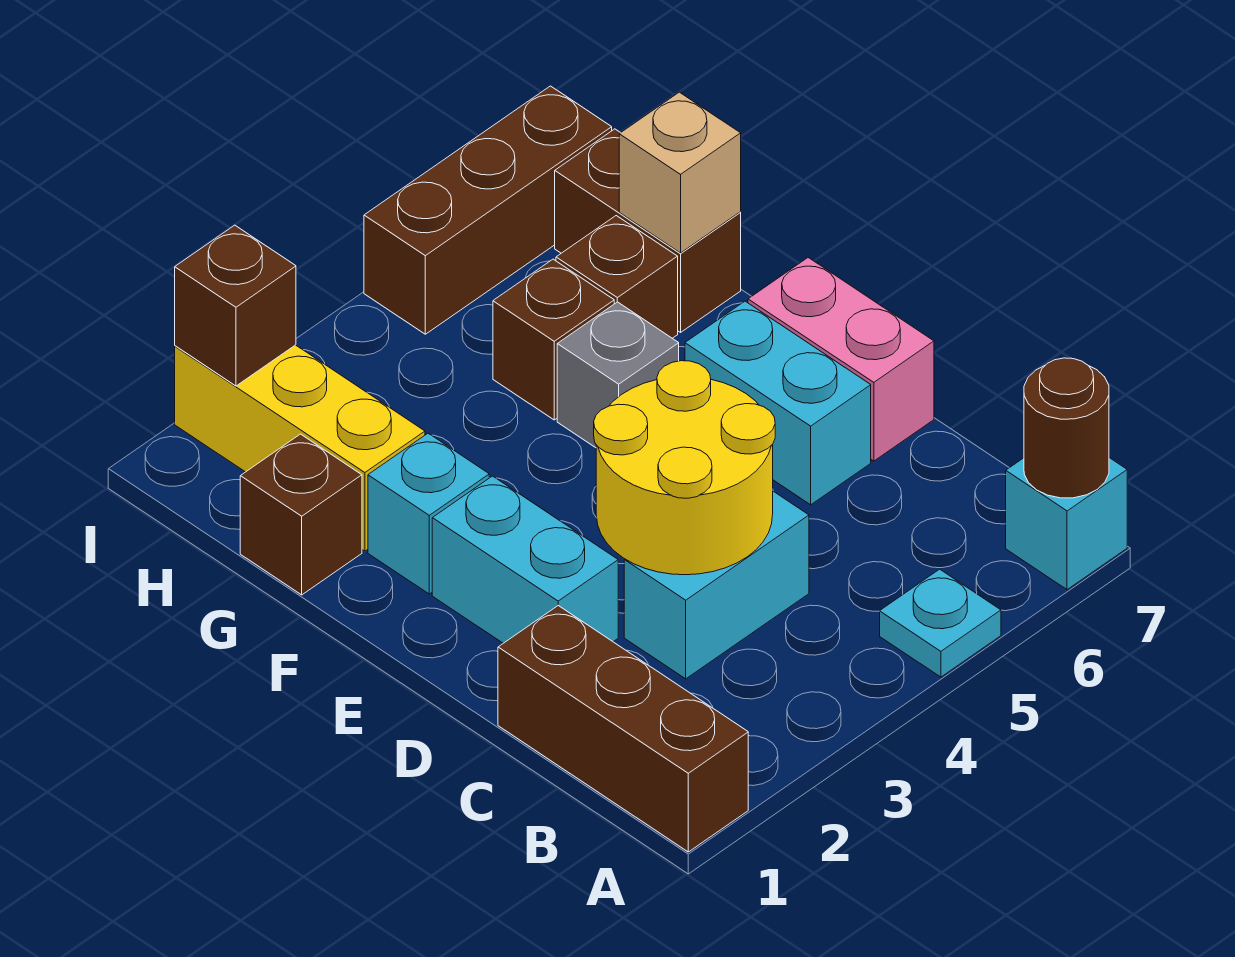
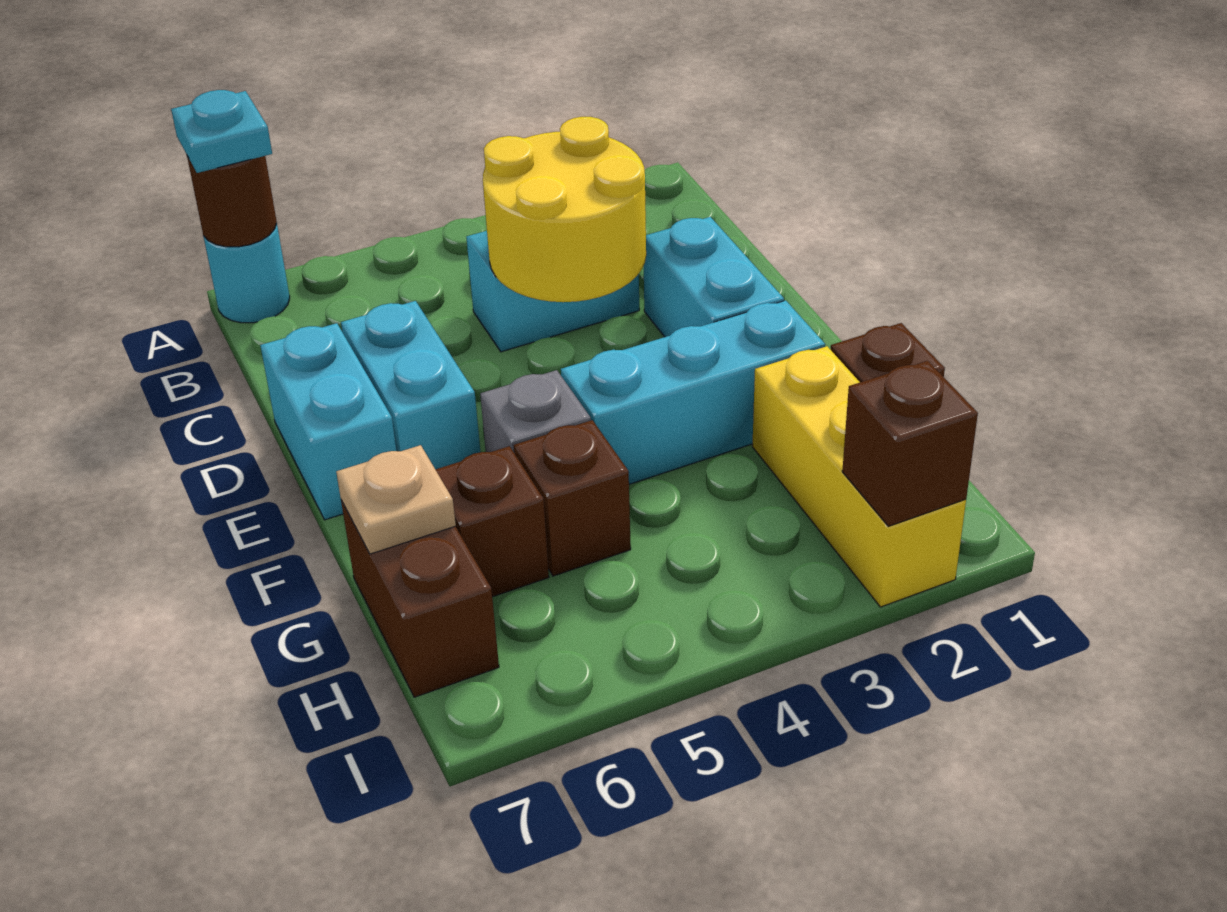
brown brick A1:C1 level 1 -> none
cyan plate A5 level 1 -> cyan plate A7 level 3
cyan brick A7 level 1 -> cyan round brick A7 level 1
pink brick D7:E7 level 1 -> cyan brick D7:E7 level 1
cyan brick F2 level 1 -> cyan brick F2:F4 level 1
tan brick G7 level 2 -> tan plate G7 level 2
brown brick I5:I7 level 1 -> none

